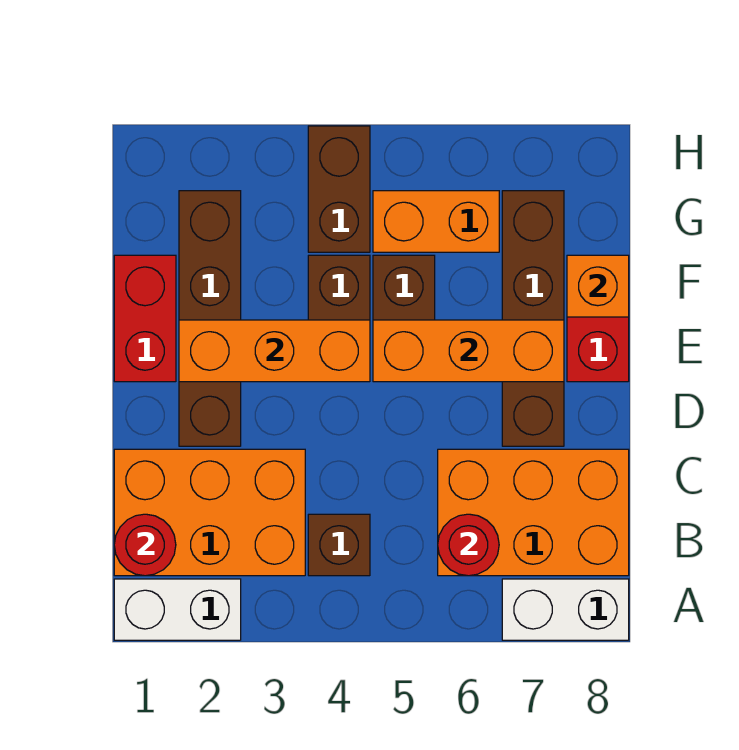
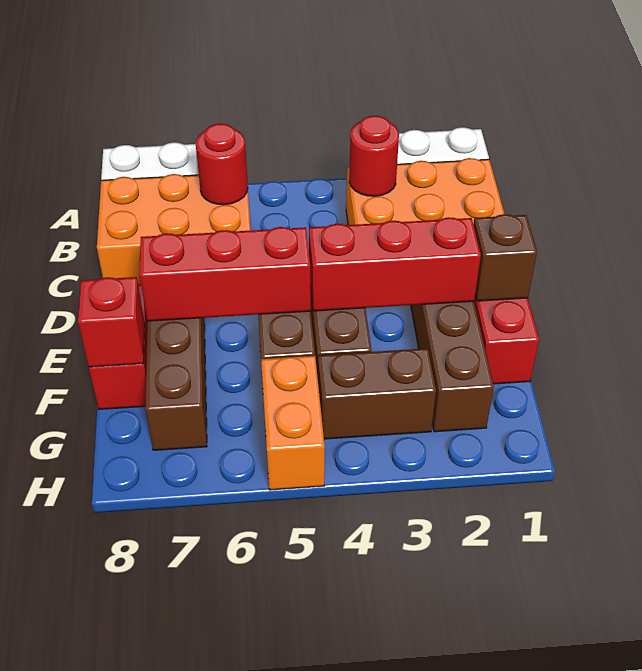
red round brick B1 level 2 -> red round brick B3 level 2
brown brick B4 level 1 -> brown brick E1 level 2
orange brick E2:E4 level 2 -> red brick E2:E4 level 2
orange brick E5:E7 level 2 -> red brick E5:E7 level 2
orange brick F8 level 2 -> red brick F8 level 2
brown brick G4:H4 level 1 -> brown brick G3:G4 level 1
orange brick G5:G6 level 1 -> orange brick G5:H5 level 1

